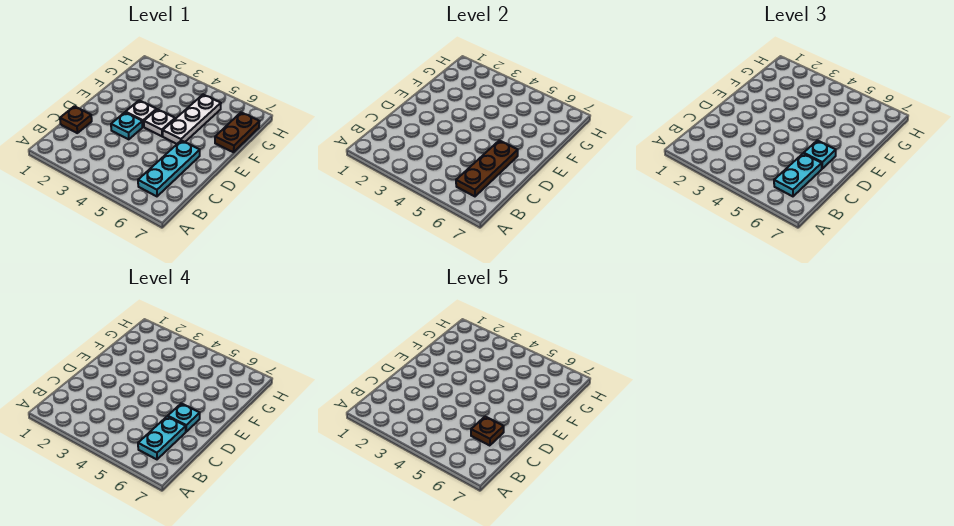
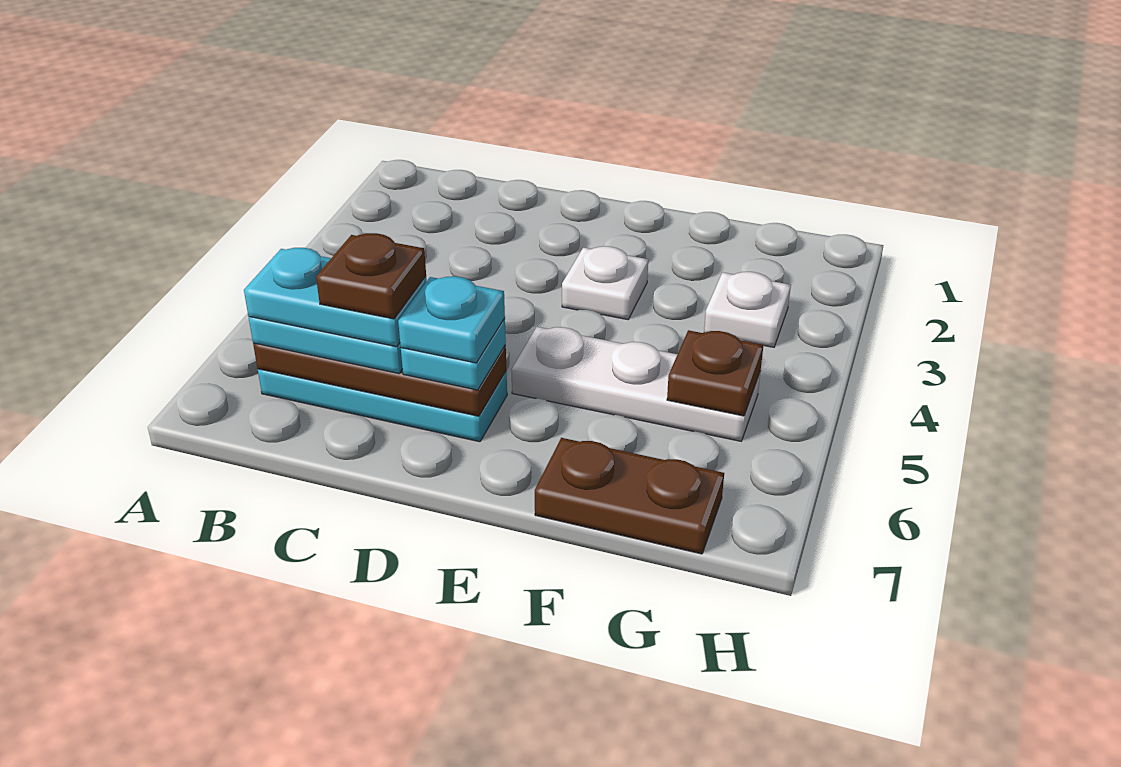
brown plate C1 level 1 -> brown plate G5 level 2
cyan plate D3 level 1 -> none
white plate E4 level 1 -> white plate G3 level 1

